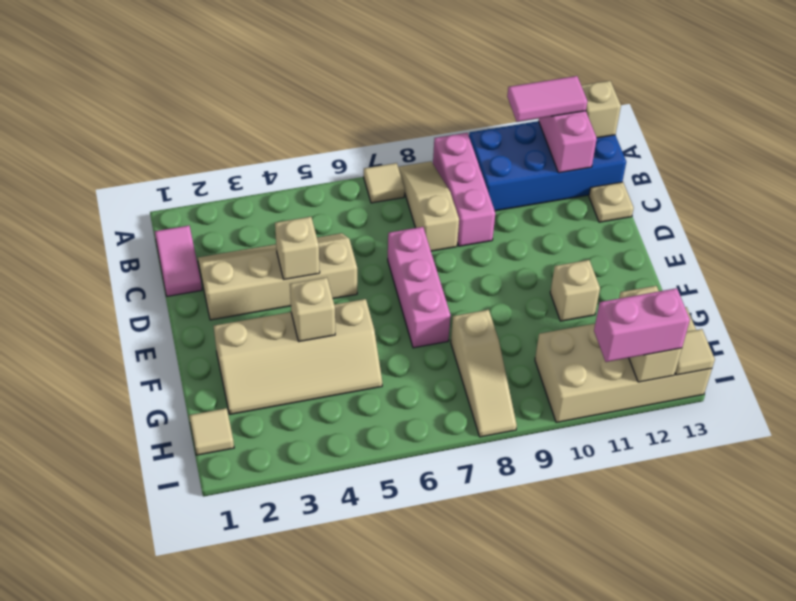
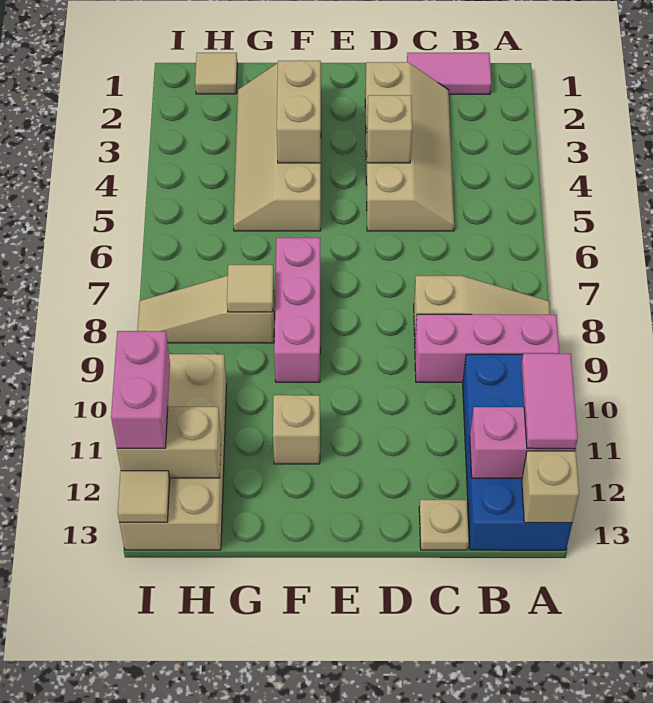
tan tile A7 level 1 -> tan tile G8 level 2
pink brick D7:F7 level 1 -> pink brick F7:F9 level 1
tan brick F4 level 2 -> tan brick F3:F4 level 2

